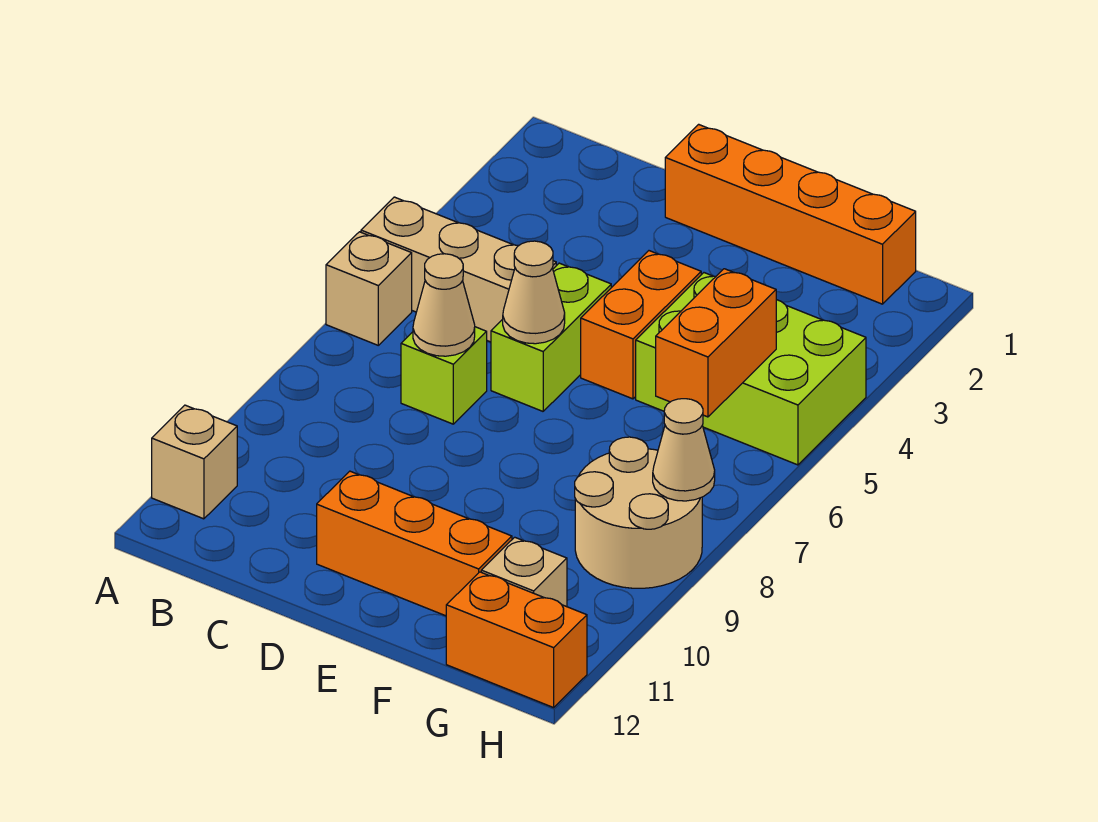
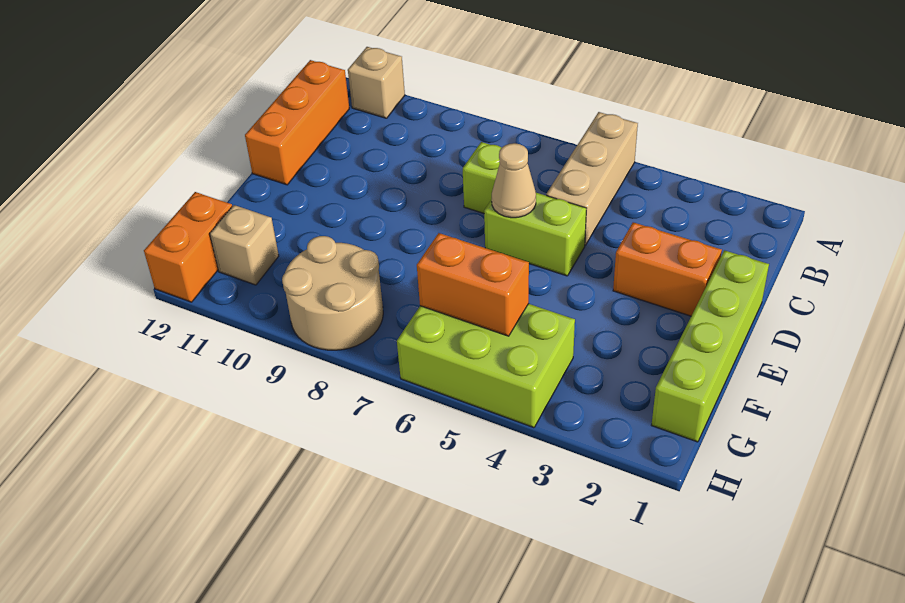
tan brick A6 level 1 -> none
tan cone C7 level 2 -> none
orange brick D1:G1 level 1 -> lime brick D1:G1 level 1
orange brick D11:F11 level 1 -> orange brick B12:D12 level 1
orange brick E4:E5 level 1 -> orange brick D2:D3 level 1
lime brick F4:H5 level 1 -> lime brick G4:H6 level 1
tan cone H8 level 2 -> none

